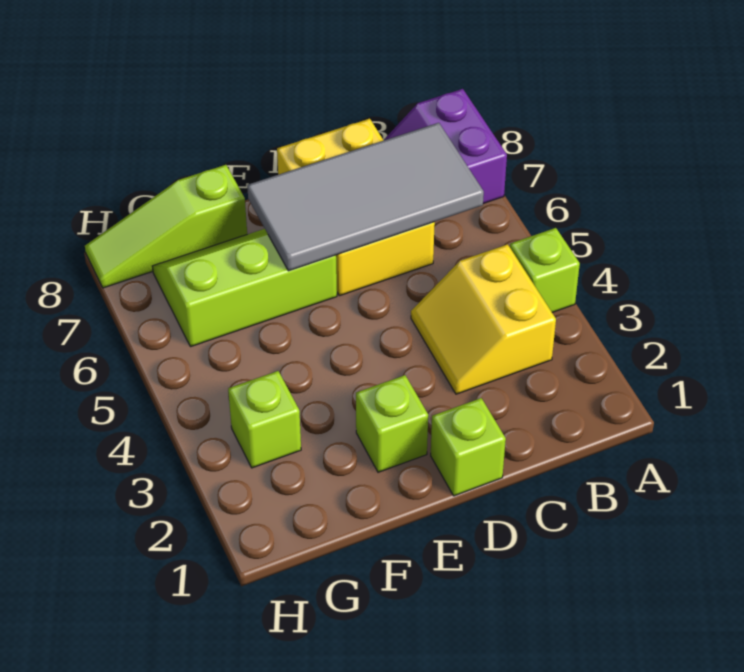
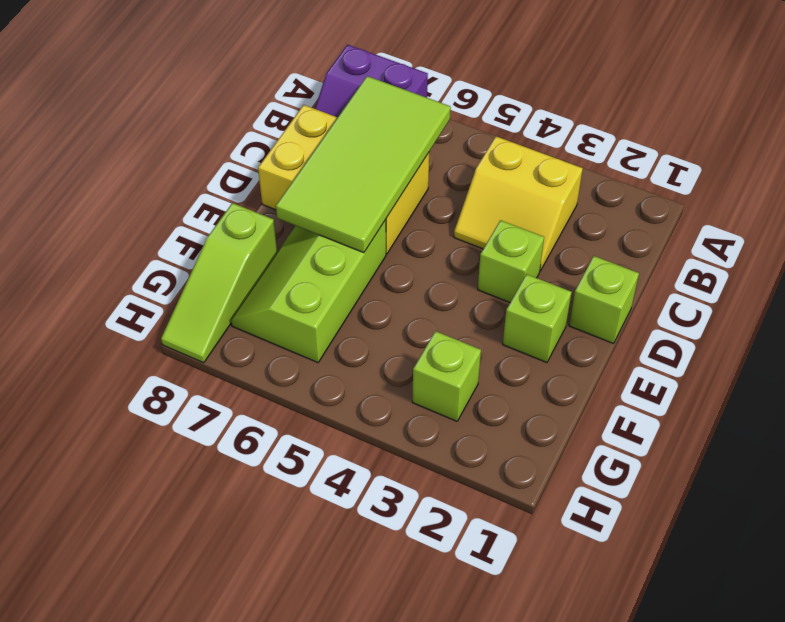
lime brick A4 level 1 -> lime brick D3 level 1
grey tile B6:E7 level 2 -> lime tile B6:E7 level 2

